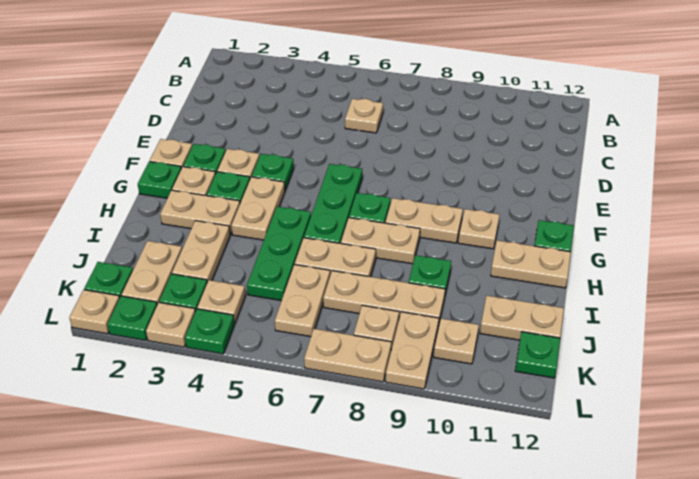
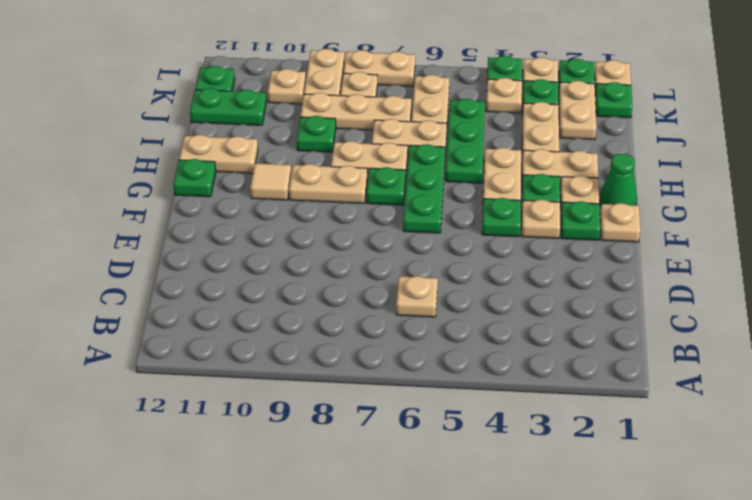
green plate G1 level 1 -> green cone G1 level 1
tan plate G10 level 1 -> tan tile G10 level 1
tan plate J11:J12 level 1 -> green plate J11:J12 level 1

